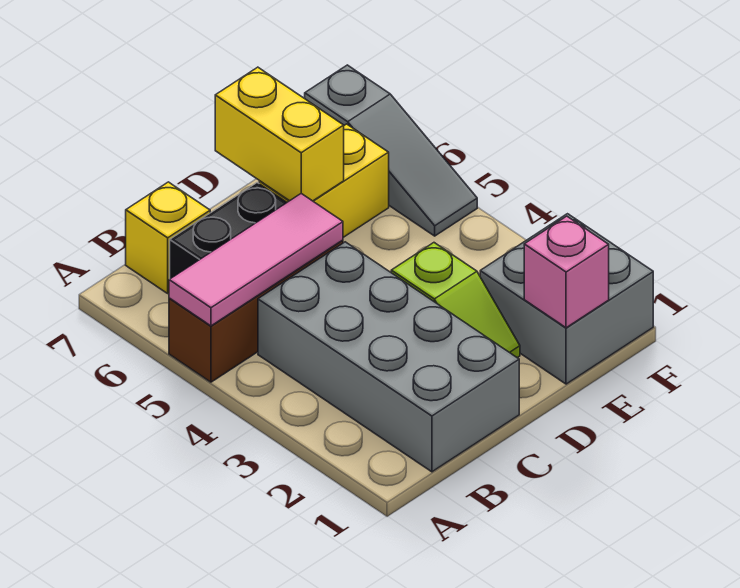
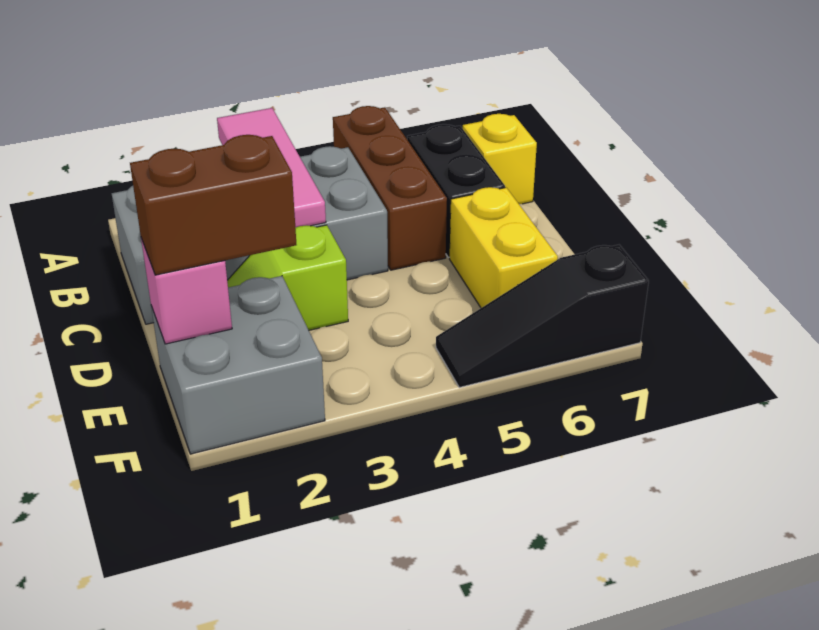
pink tile A5:C5 level 2 -> pink tile A3:C3 level 2
yellow brick D6:D7 level 2 -> none
none -> brown brick E1:E2 level 3
grey slope F5:F7 level 1 top 7 -> black slope F5:F7 level 1 top 7

